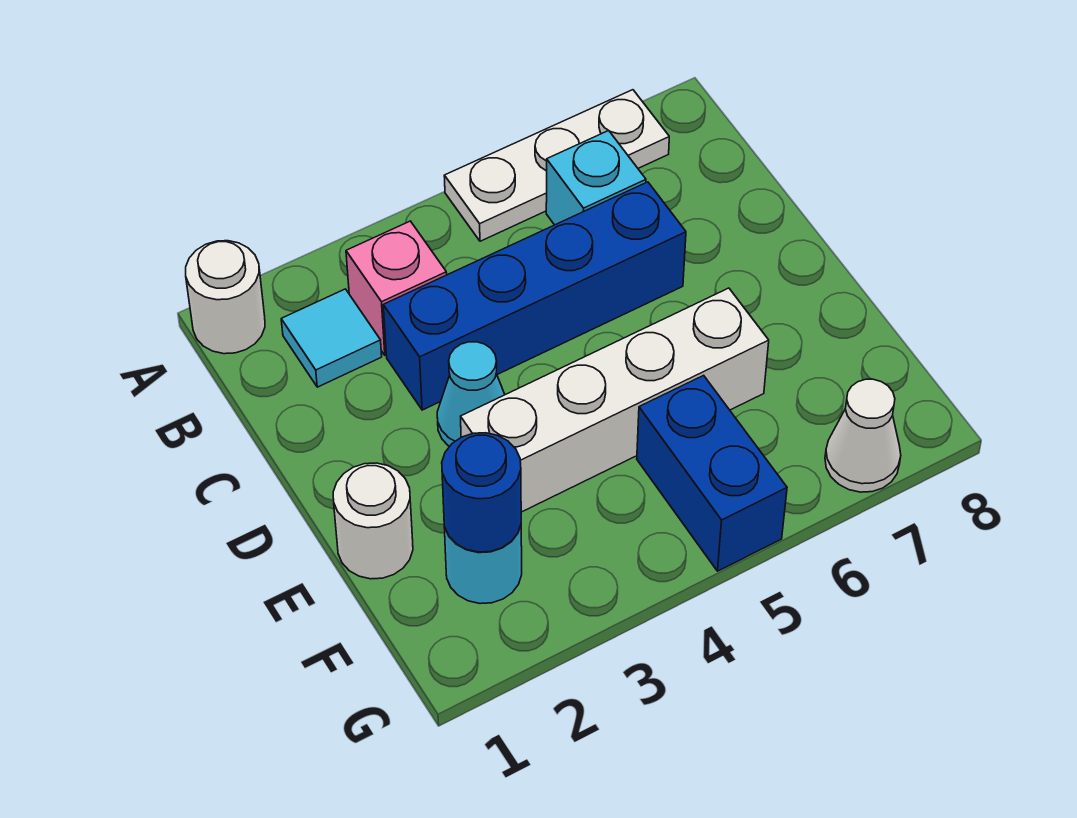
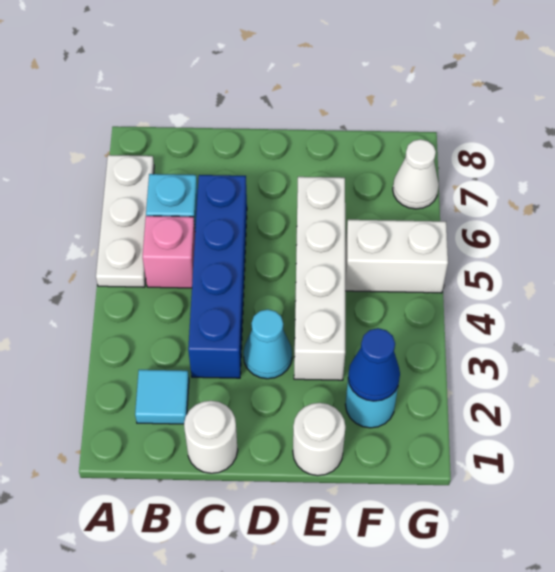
white round brick A1 level 1 -> white round brick C1 level 1
pink brick B3 level 1 -> pink brick B5 level 1
blue round brick F2 level 2 -> blue cone F2 level 2
blue brick F5:G5 level 1 -> white brick F5:G5 level 1

